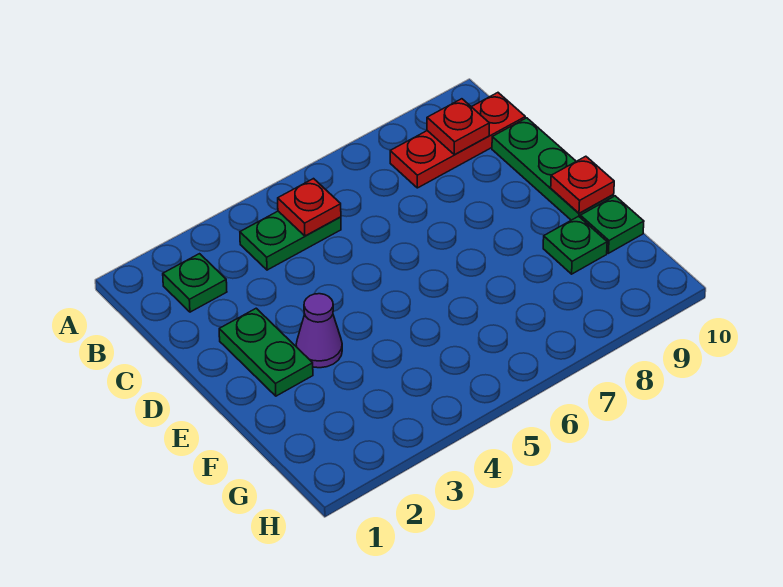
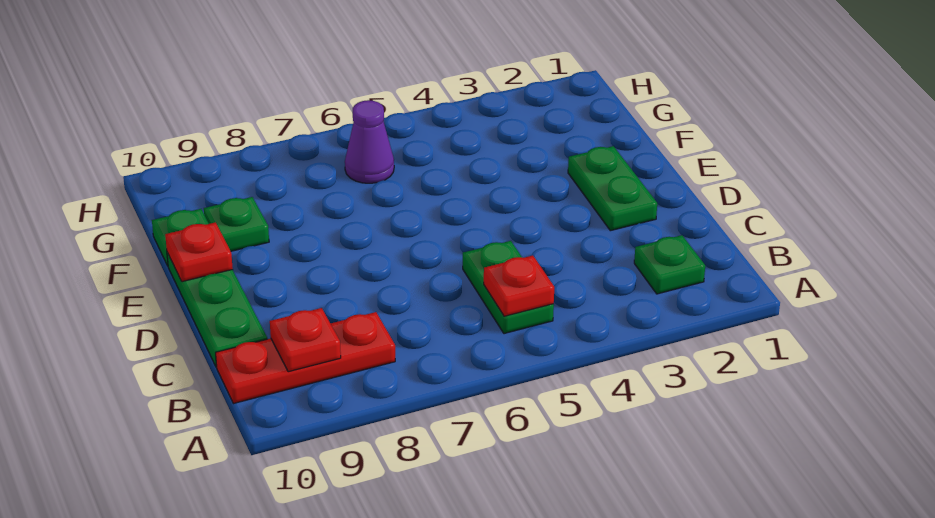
green plate B4:B5 level 1 -> green plate B5:C5 level 1
purple cone E3 level 1 -> purple cone G6 level 1

